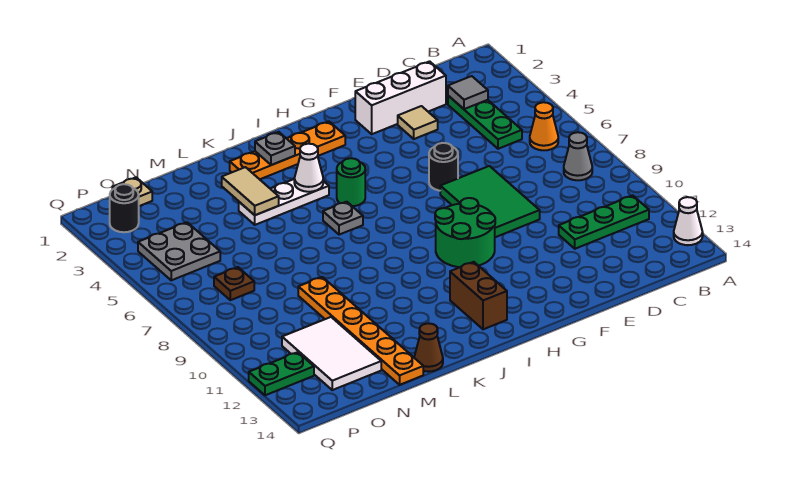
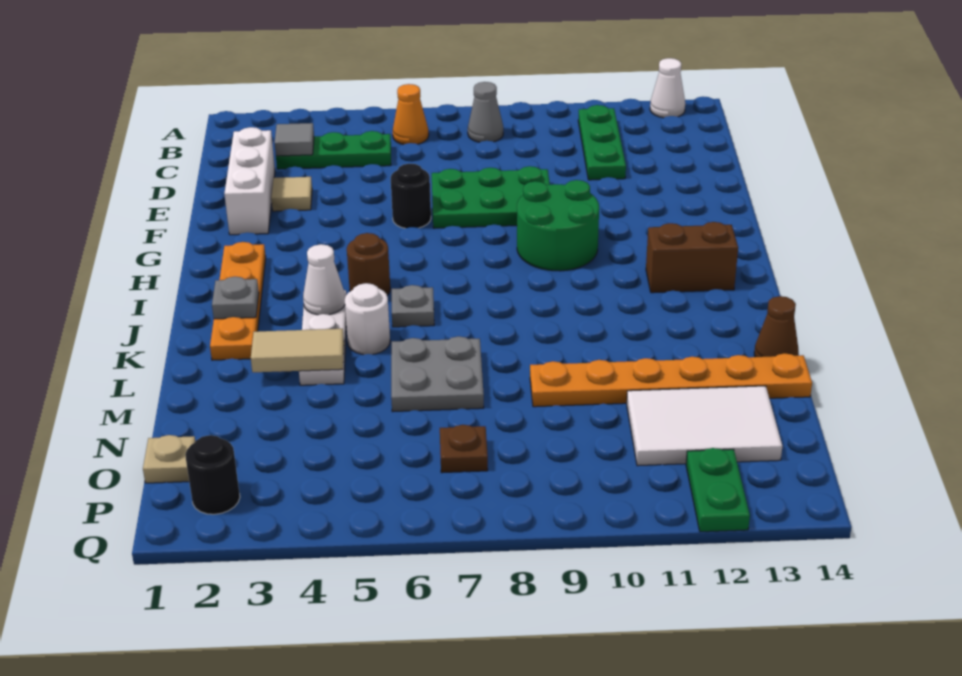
green tile E7:F9 level 1 -> green plate E7:F9 level 1
green round brick I5 level 1 -> brown round brick I5 level 1
none -> white round brick K5 level 1
grey plate O4:P5 level 1 -> grey plate L6:M7 level 1

